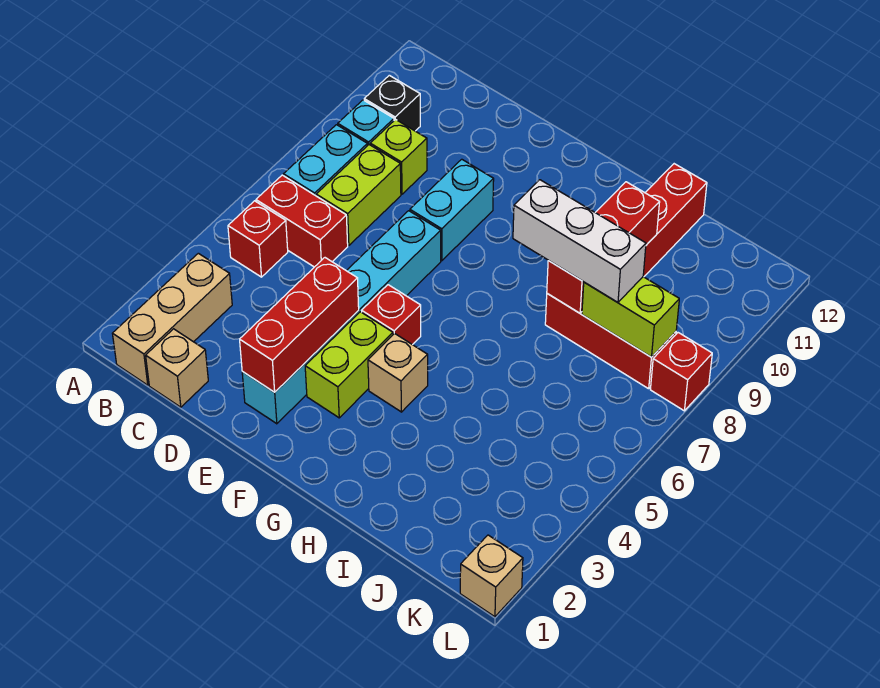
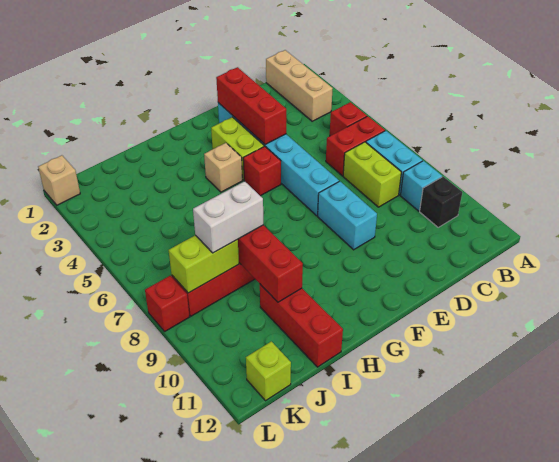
tan brick C1 level 1 -> none
lime brick C9 level 1 -> lime brick K12 level 1
white brick H8:J8 level 3 -> white brick I8:J8 level 3

